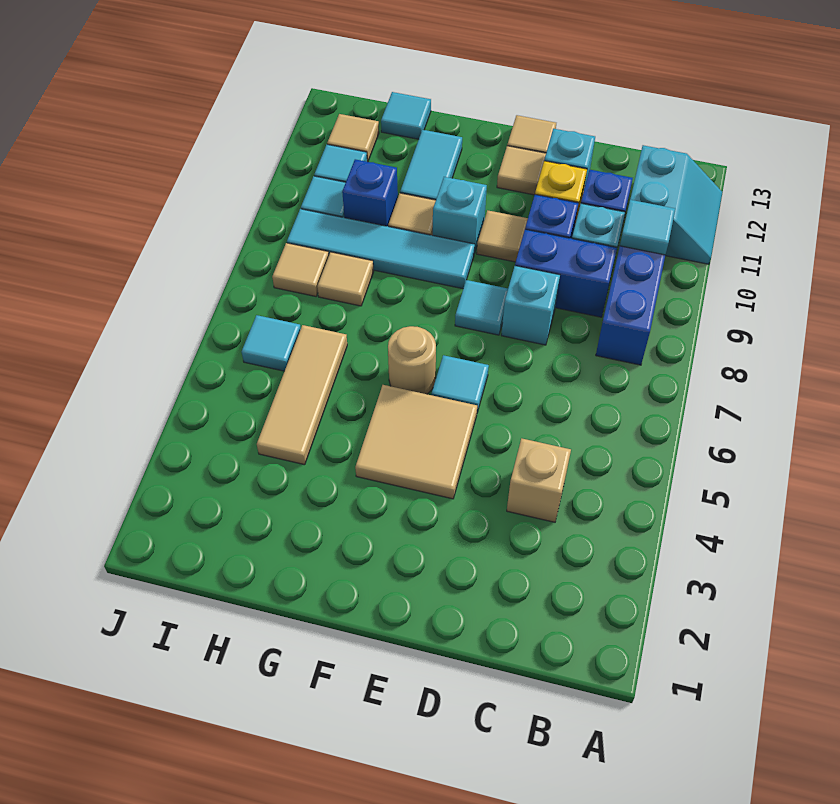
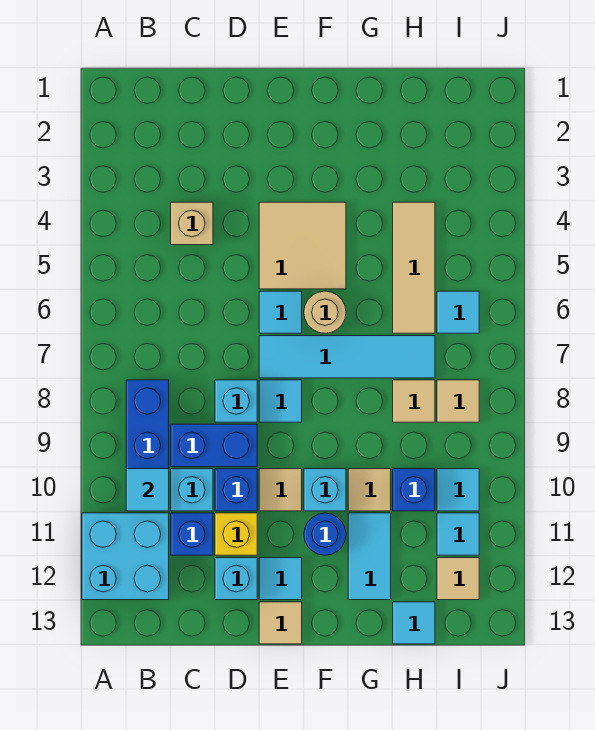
cyan slope A11:B12 level 1 top B -> cyan brick A11:B12 level 1
tan tile E12 level 1 -> cyan tile E12 level 1
cyan tile F9:I9 level 1 -> cyan tile E7:H7 level 1
none -> blue round brick F11 level 1

